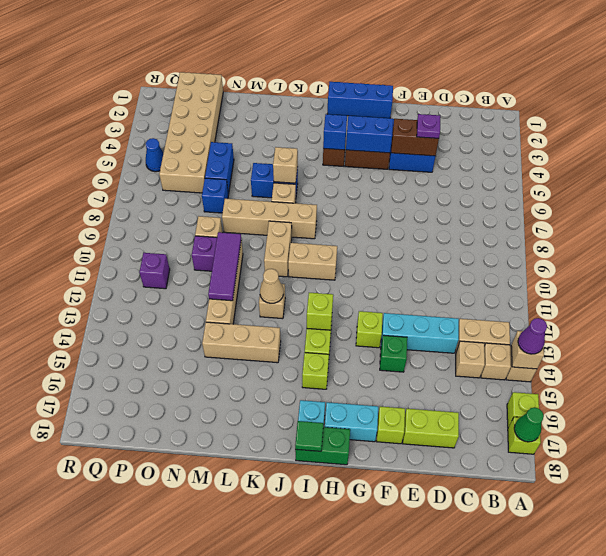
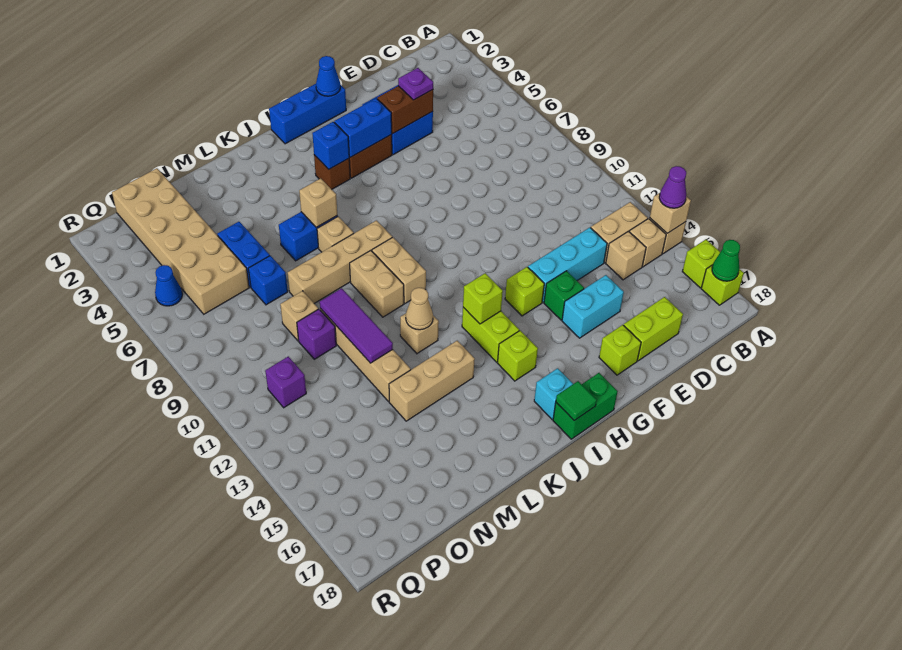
none -> blue cone G1 level 2
cyan brick G17:H17 level 1 -> cyan brick E15:F15 level 1
tan brick I10:J10 level 1 -> tan brick J9:J10 level 1

